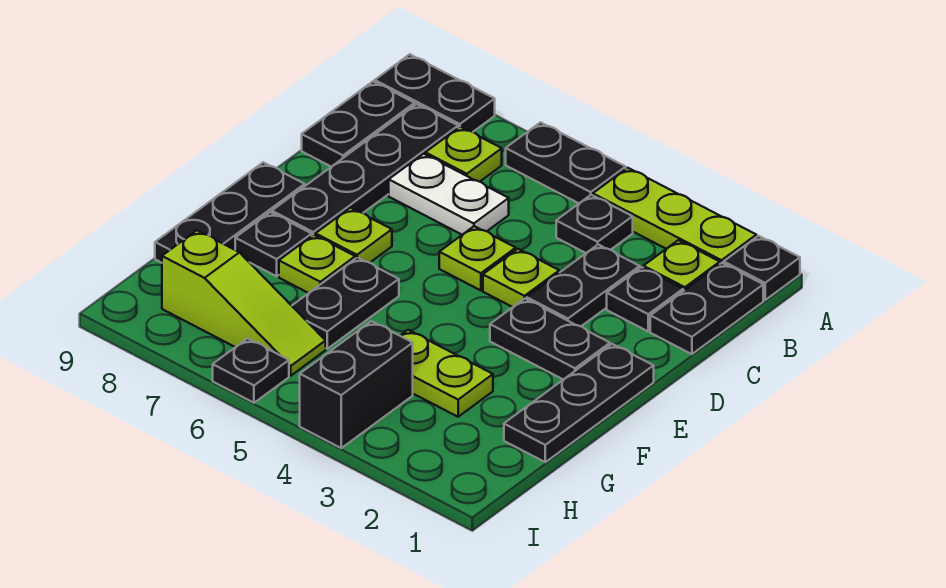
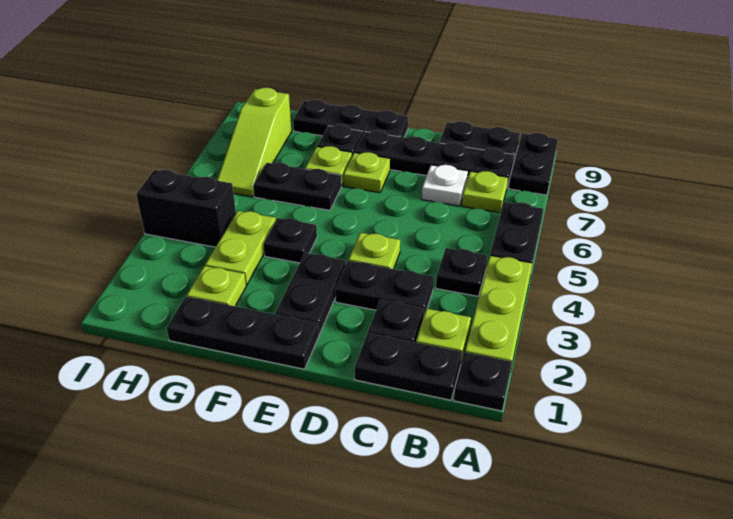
white plate C6:C7 level 1 -> white plate C7 level 1
lime plate D5 level 1 -> lime plate G2 level 1
black plate I6 level 1 -> black plate F4 level 1

